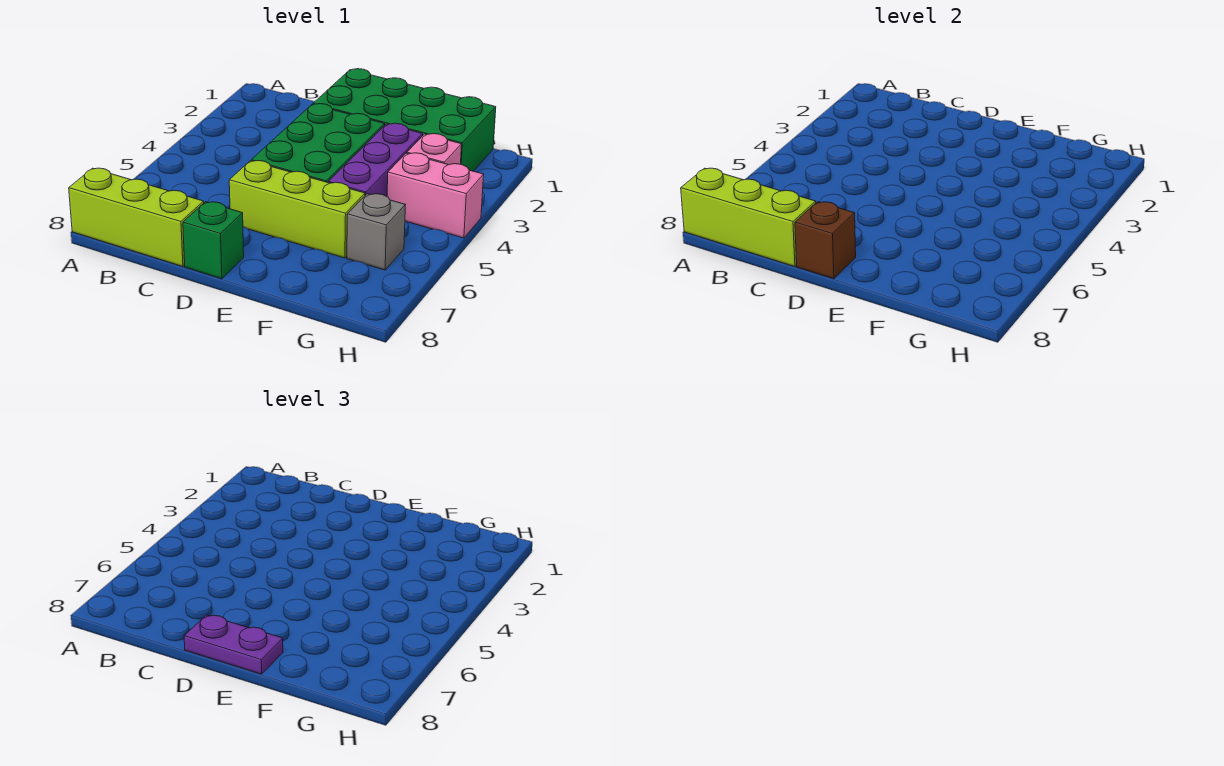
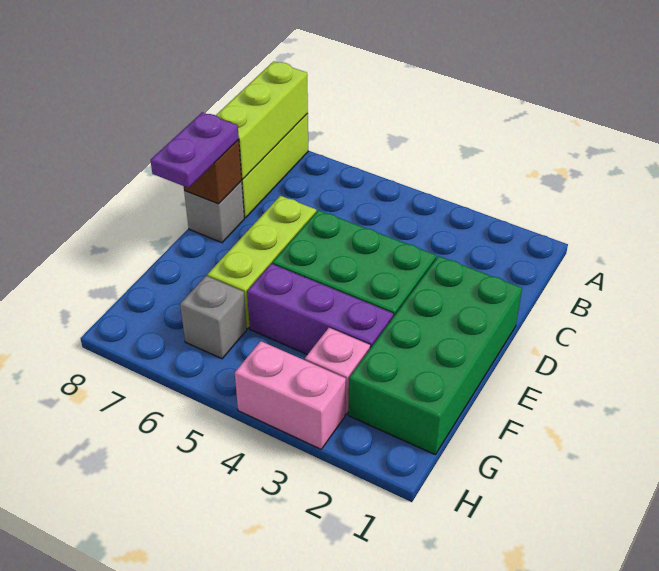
green brick D8 level 1 -> grey brick D8 level 1
pink brick G4:H4 level 1 -> pink brick H3:H4 level 1

